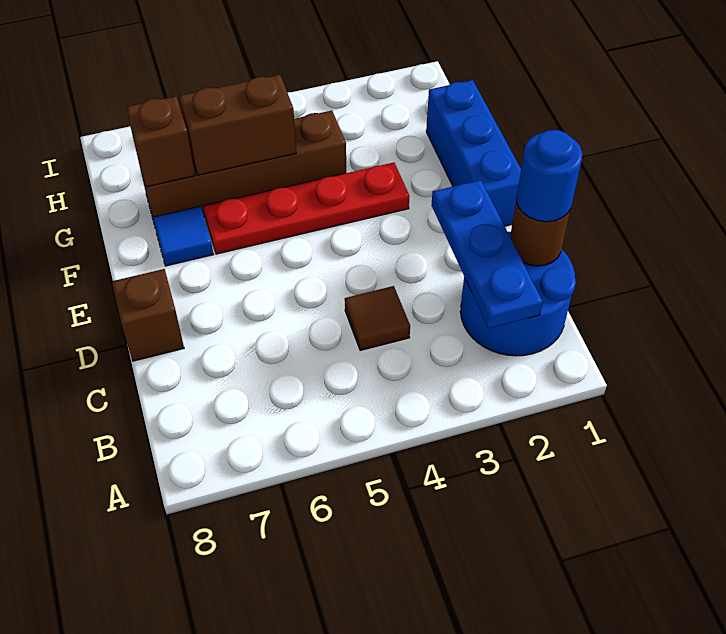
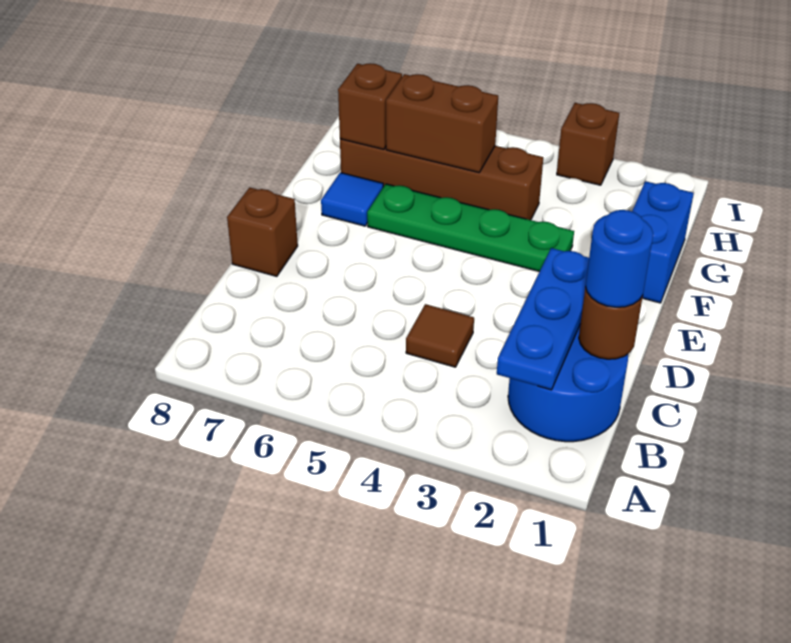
blue brick E1:G1 level 1 -> blue brick F1:G1 level 1
red plate F3:F6 level 1 -> green plate F3:F6 level 1
none -> brown brick I3 level 1

